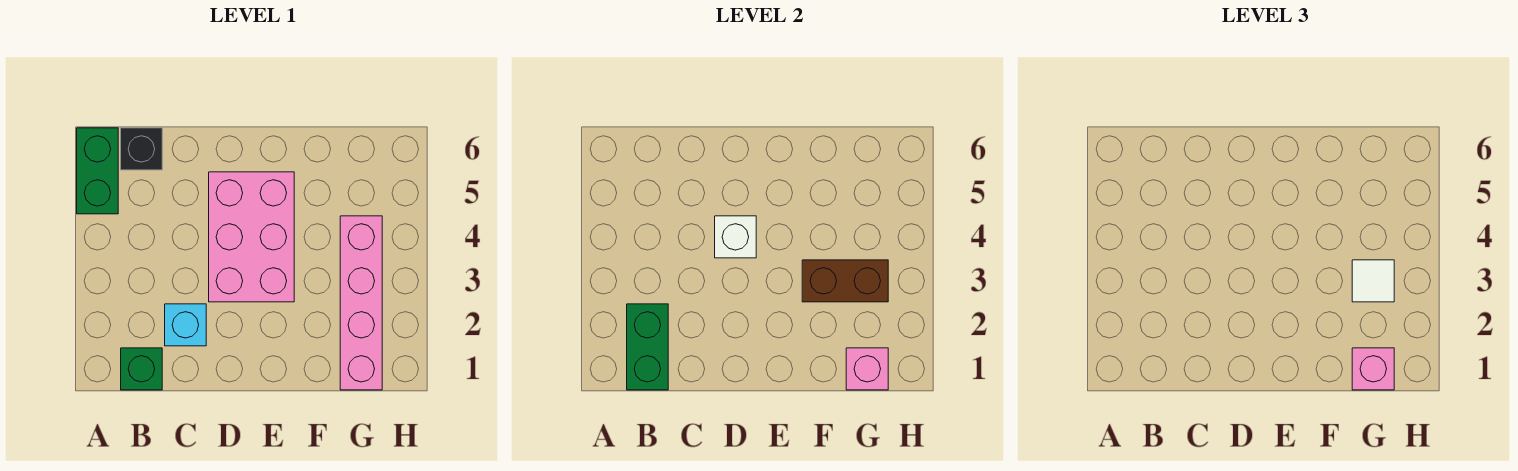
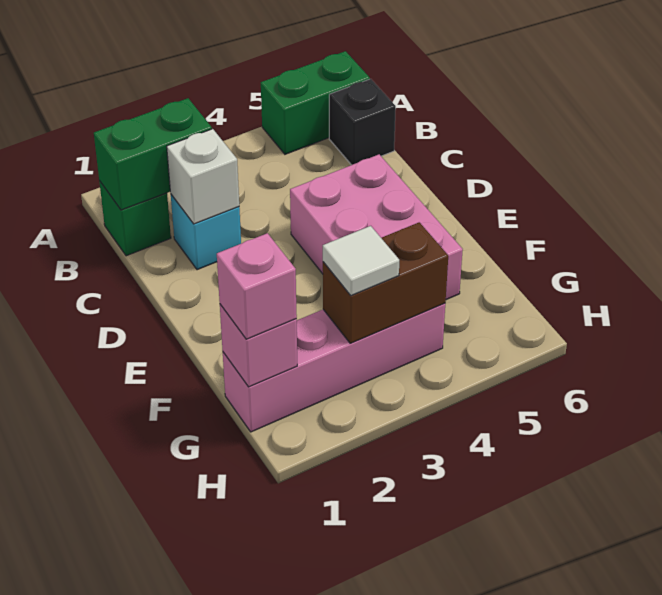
pink brick D3:E5 level 1 -> pink brick D4:F5 level 1
white brick D4 level 2 -> white brick C2 level 2
brown brick F3:G3 level 2 -> brown brick G3:G4 level 2

